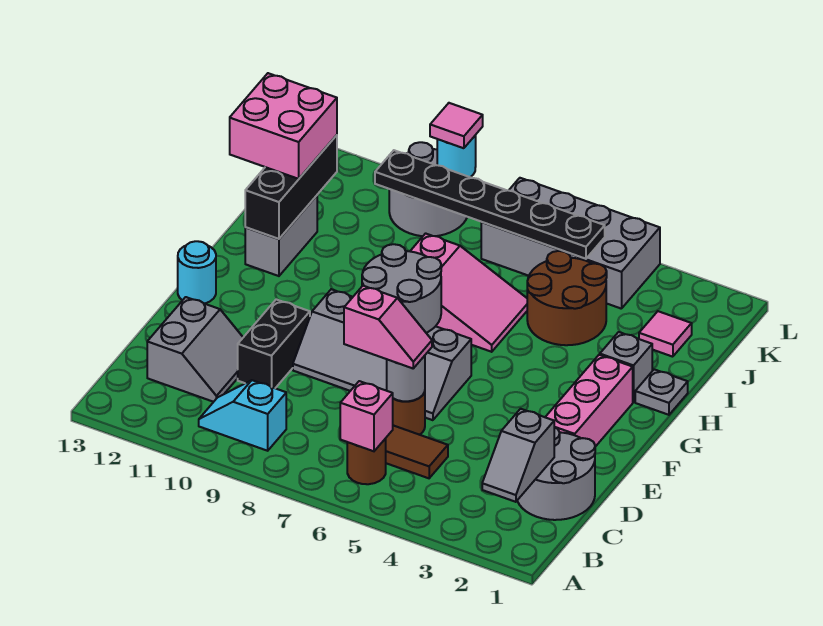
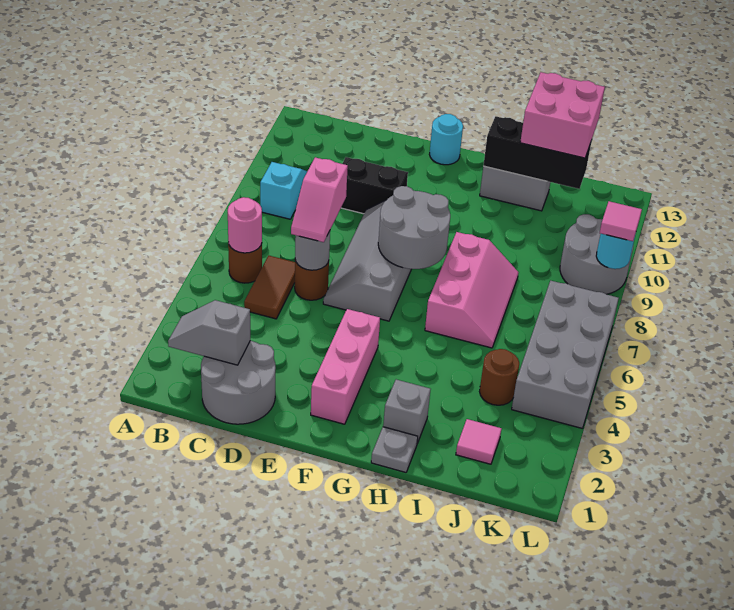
pink brick B6 level 2 -> pink round brick B6 level 2
grey slope C11:D12 level 1 top 12 -> none
pink brick E2:G2 level 1 -> pink brick F2:F4 level 1
pink slope H6:I8 level 1 top 8 -> pink slope H6:I8 level 1 top H
brown round brick I4:J5 level 1 -> brown round brick J4 level 1
black plate K5:K10 level 2 -> none

